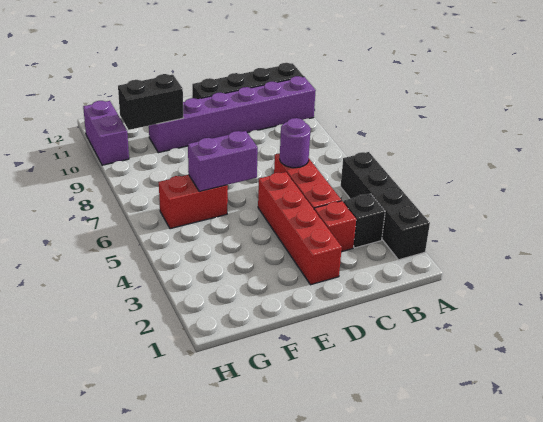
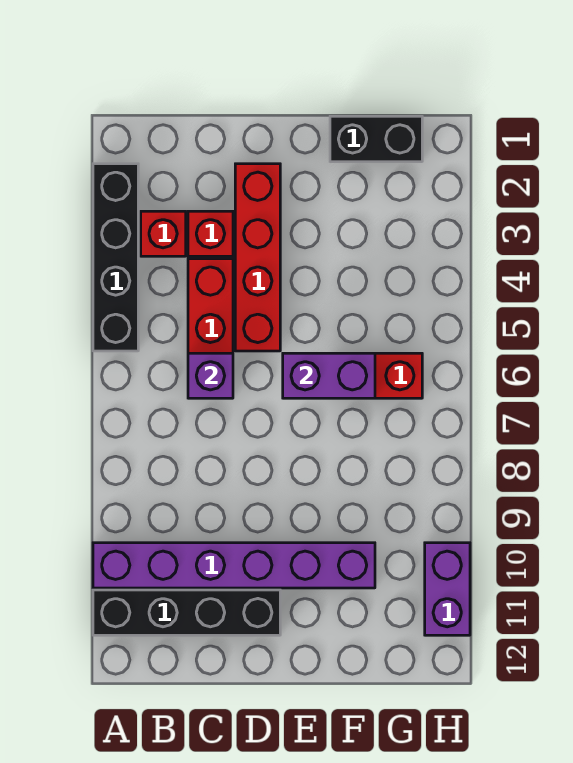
black brick B3 level 1 -> red brick B3 level 1
purple round brick C6 level 2 -> purple brick C6 level 2
black brick F10:G10 level 2 -> black brick F1:G1 level 1

